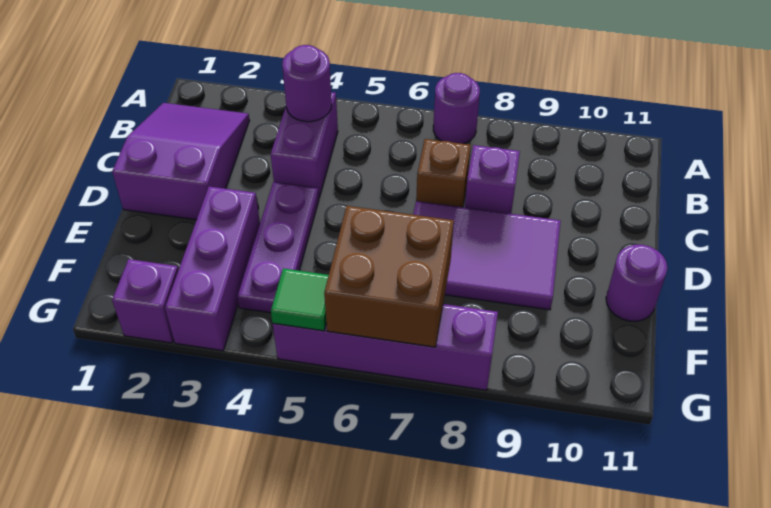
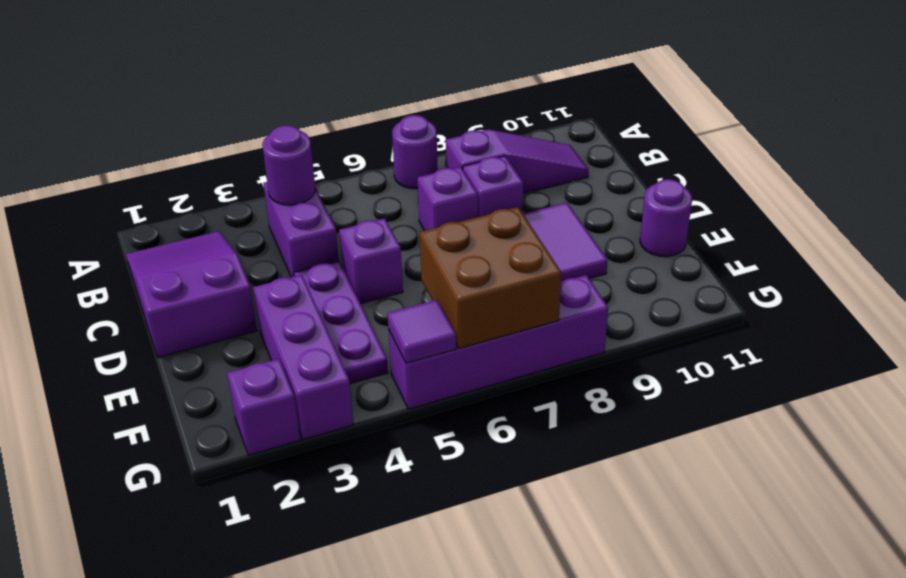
none -> purple slope B8:B10 level 1 top 8
brown brick C7 level 1 -> purple brick C7 level 1
none -> purple brick D5 level 1
green tile G5 level 2 -> purple tile G5 level 2

